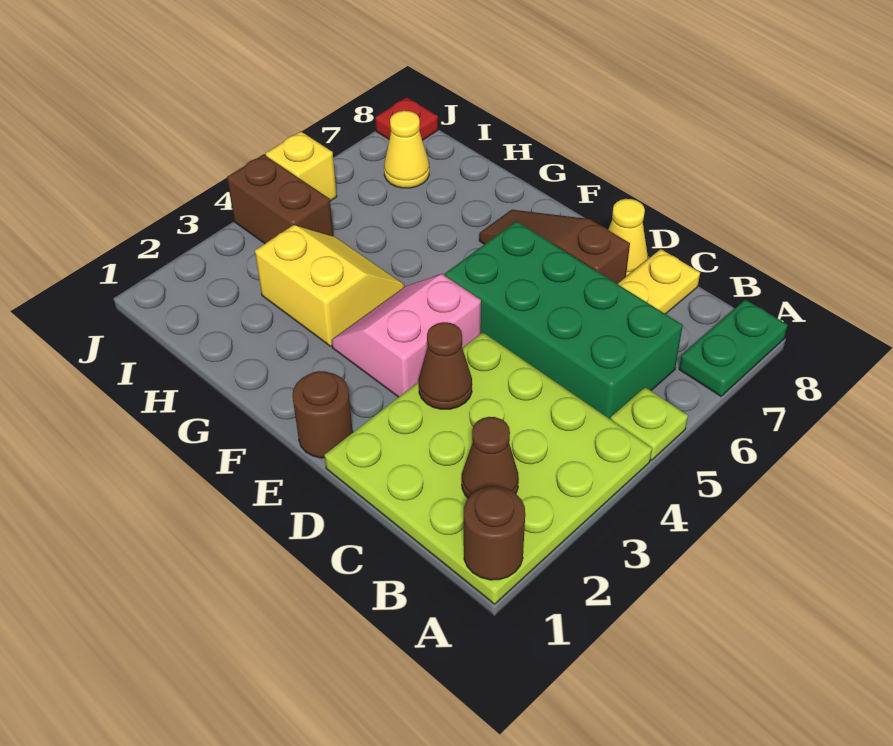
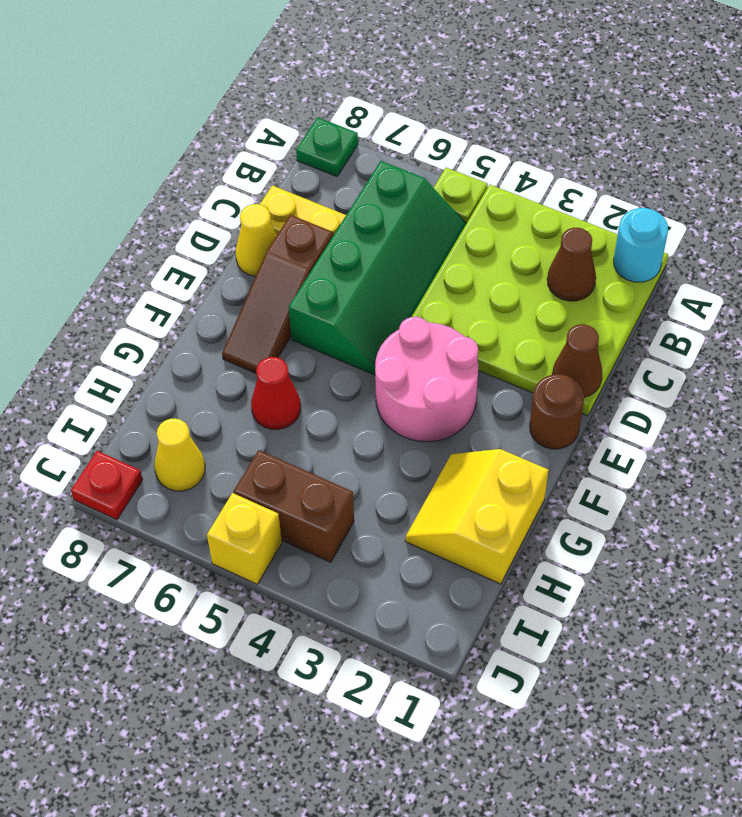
brown round brick A1 level 2 -> cyan round brick A1 level 2
green plate A7:A8 level 1 -> green plate A8 level 1
green brick B5:E6 level 1 -> green slope B5:E6 level 1 top 6
brown cone D3 level 2 -> brown cone D1 level 2
pink slope E3:F4 level 1 top E -> pink round brick E3:F4 level 1
yellow slope G3:H4 level 1 top 3 -> yellow slope G1:H2 level 1 top 1
none -> red cone G6 level 1
brown brick I4:J4 level 1 -> brown brick I4:I5 level 1

